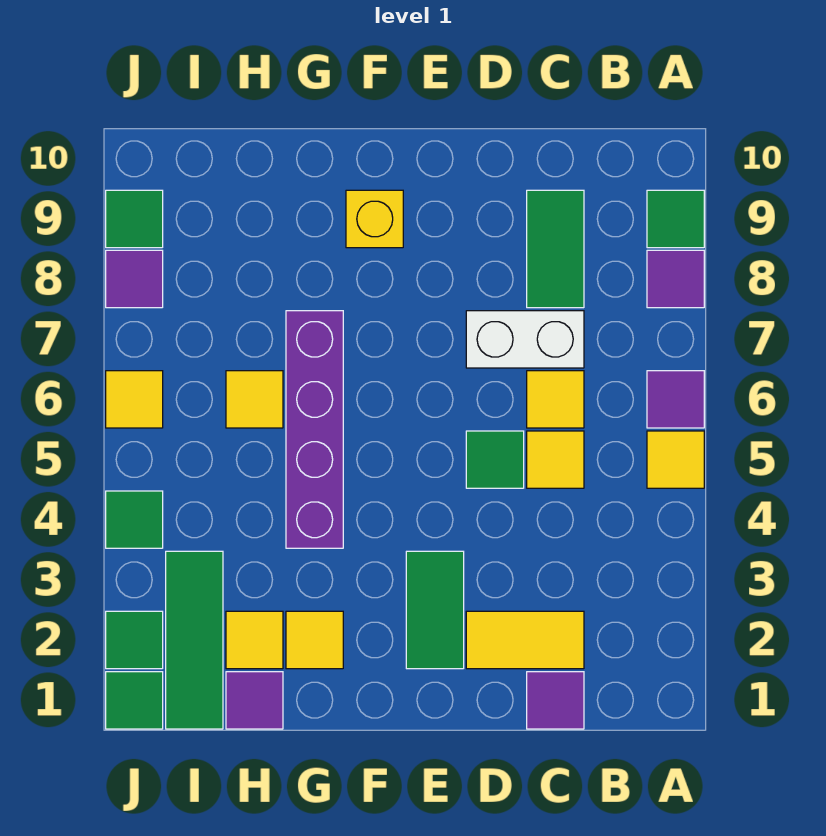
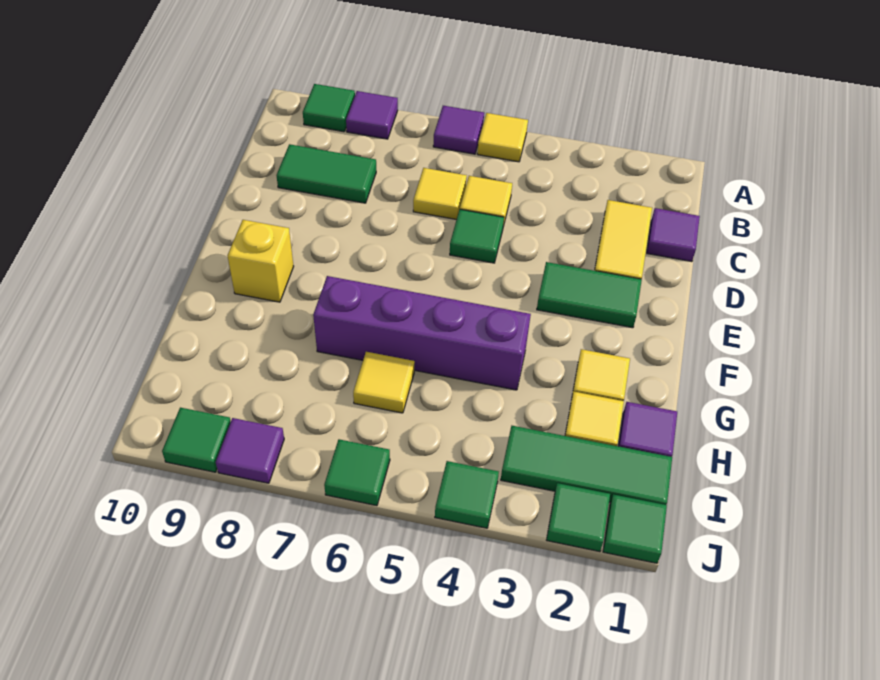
white brick C7:D7 level 1 -> none
yellow tile J6 level 1 -> green tile J6 level 1

